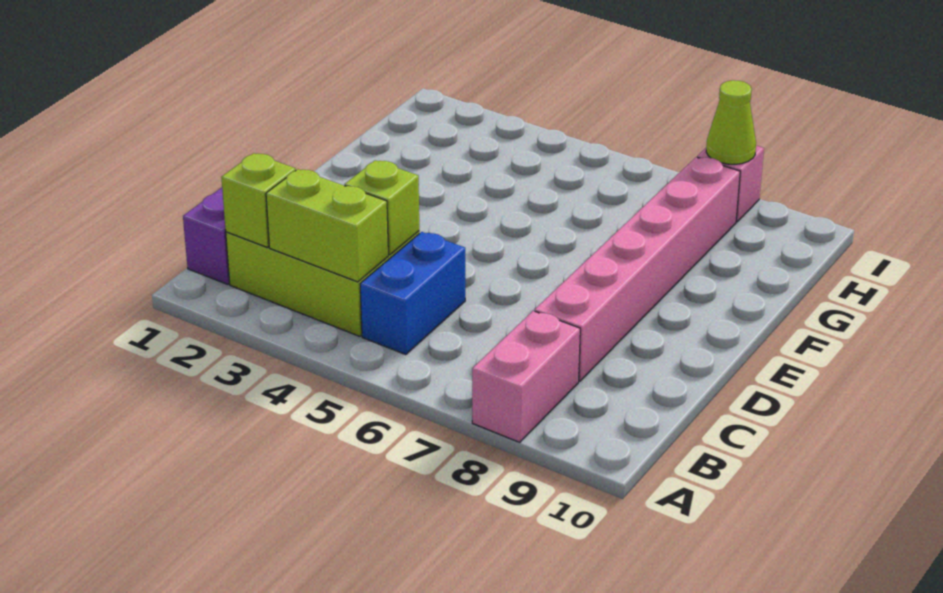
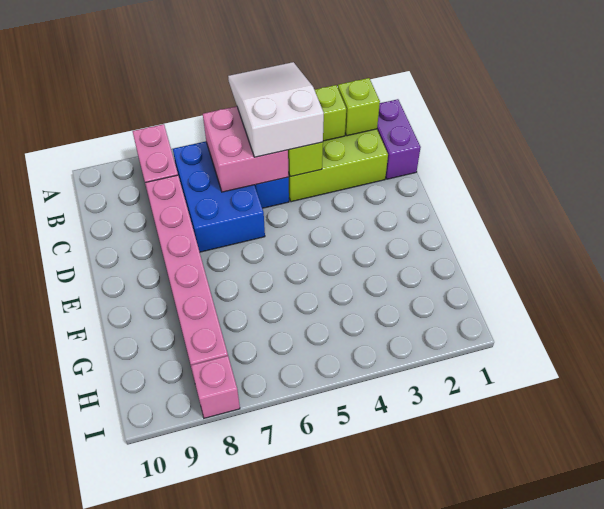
none -> white slope A4:C5 level 3 top C
none -> pink brick B5:C6 level 2
none -> blue brick B6:D7 level 1
lime cone I8 level 2 -> none

